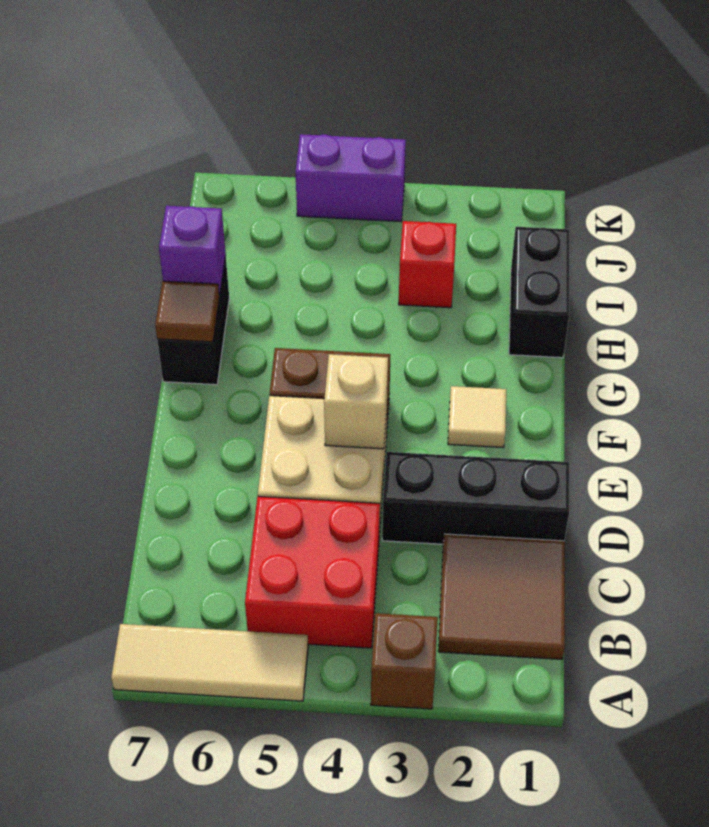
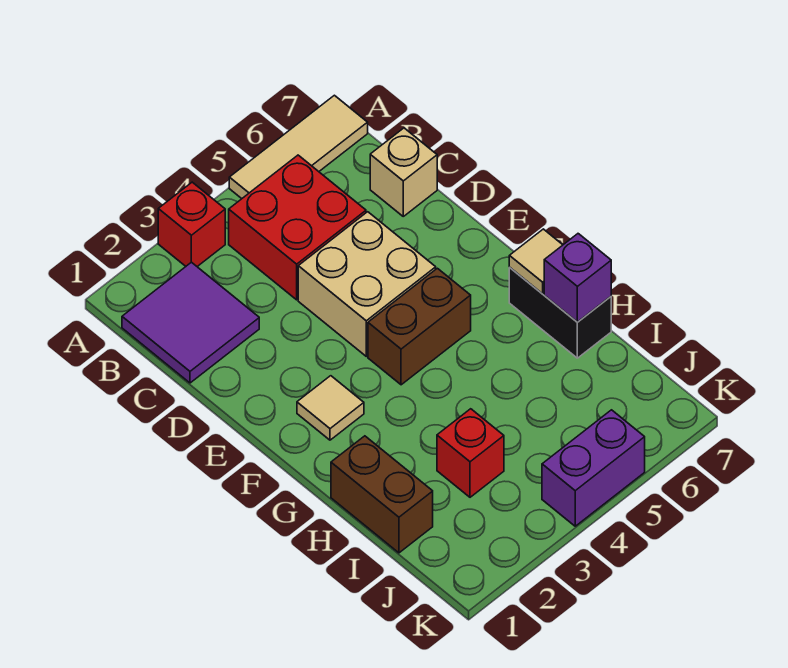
brown brick A3 level 1 -> red brick A3 level 1
brown tile B1:C2 level 1 -> purple tile B1:C2 level 1
black brick D1:D3 level 1 -> none
tan brick E4 level 2 -> tan brick C7 level 1
brown tile G7 level 2 -> tan tile G7 level 2
black brick H1:I1 level 1 -> brown brick H1:I1 level 1

